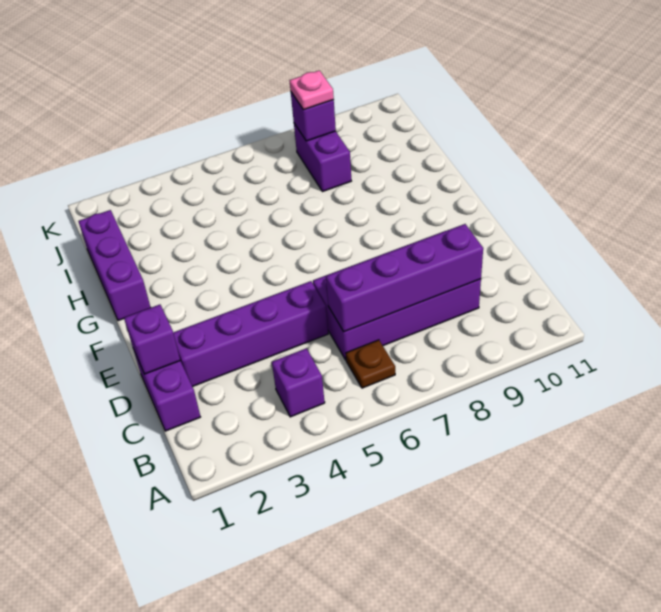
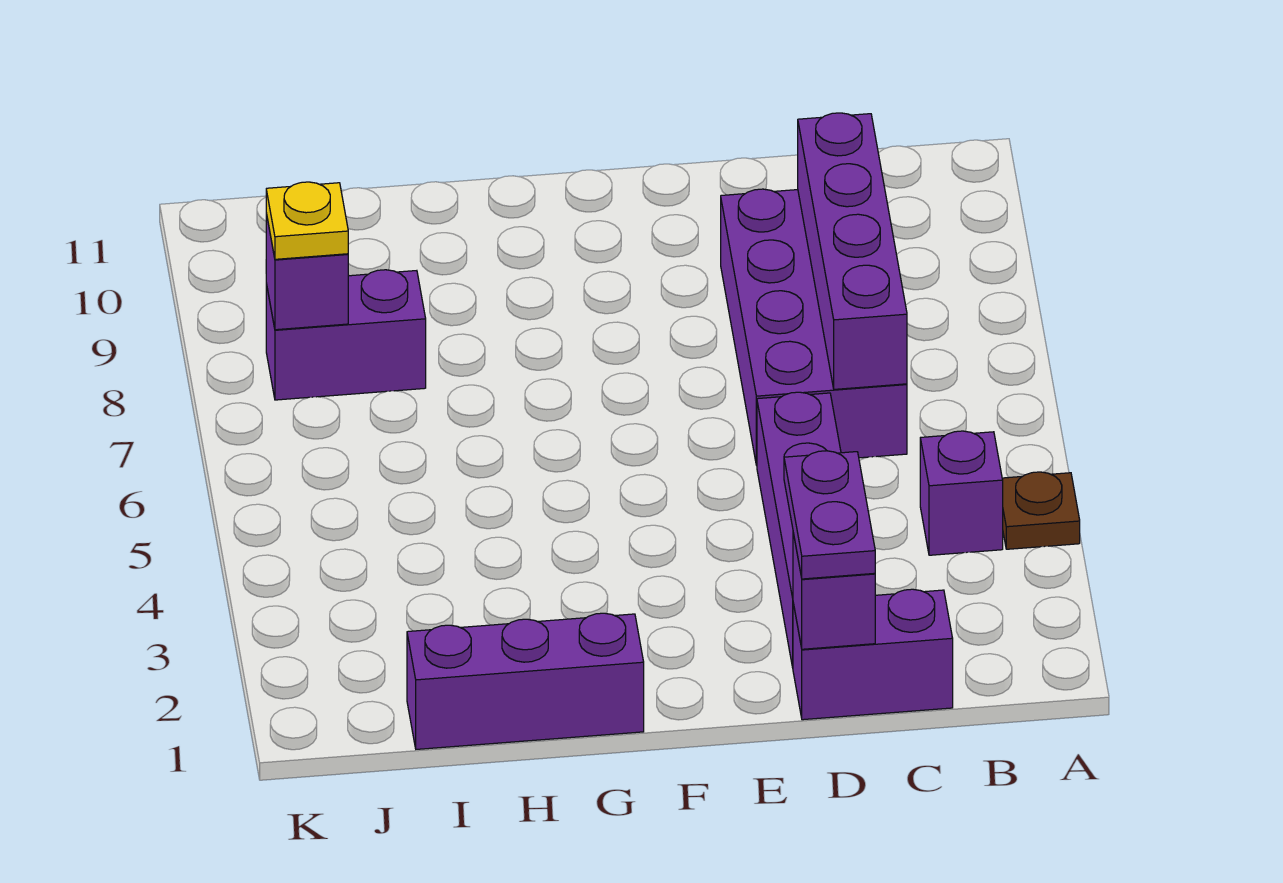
brown plate B6 level 1 -> brown plate A4 level 1
none -> purple plate D1:D2 level 3
pink plate J8 level 3 -> yellow plate J8 level 3

